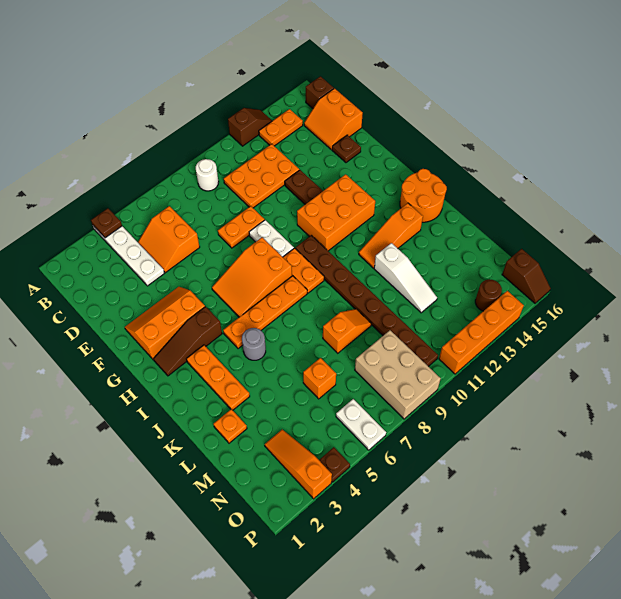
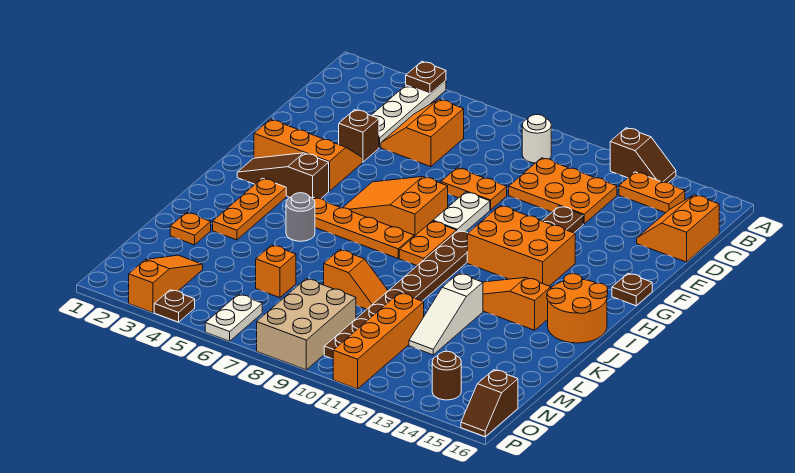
brown brick B16 level 1 -> brown brick E4 level 1
brown plate E15 level 1 -> brown plate G16 level 1
orange brick P11:P14 level 1 -> orange brick M11:P11 level 1

